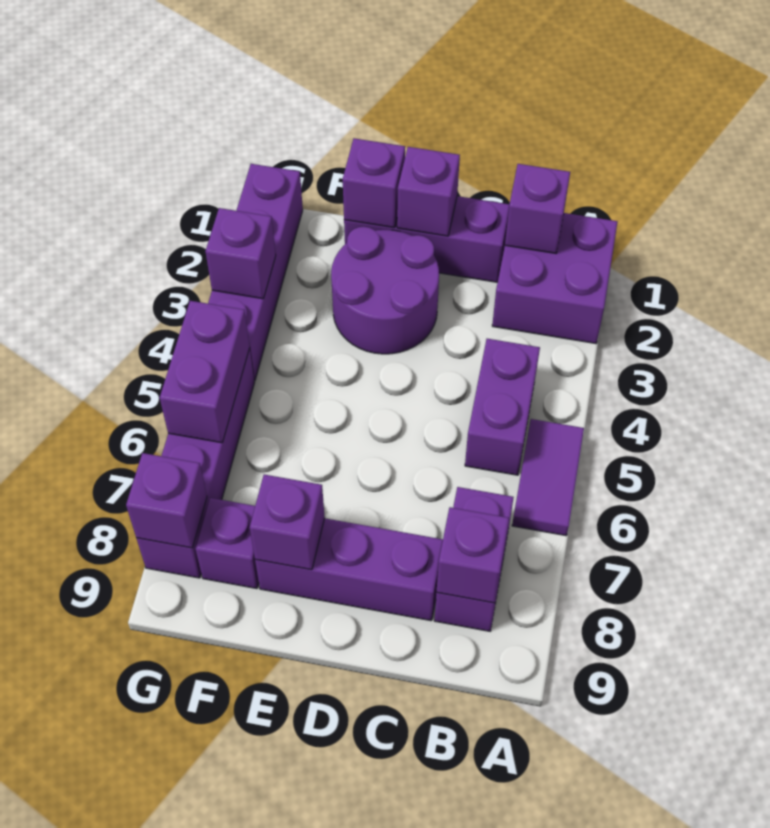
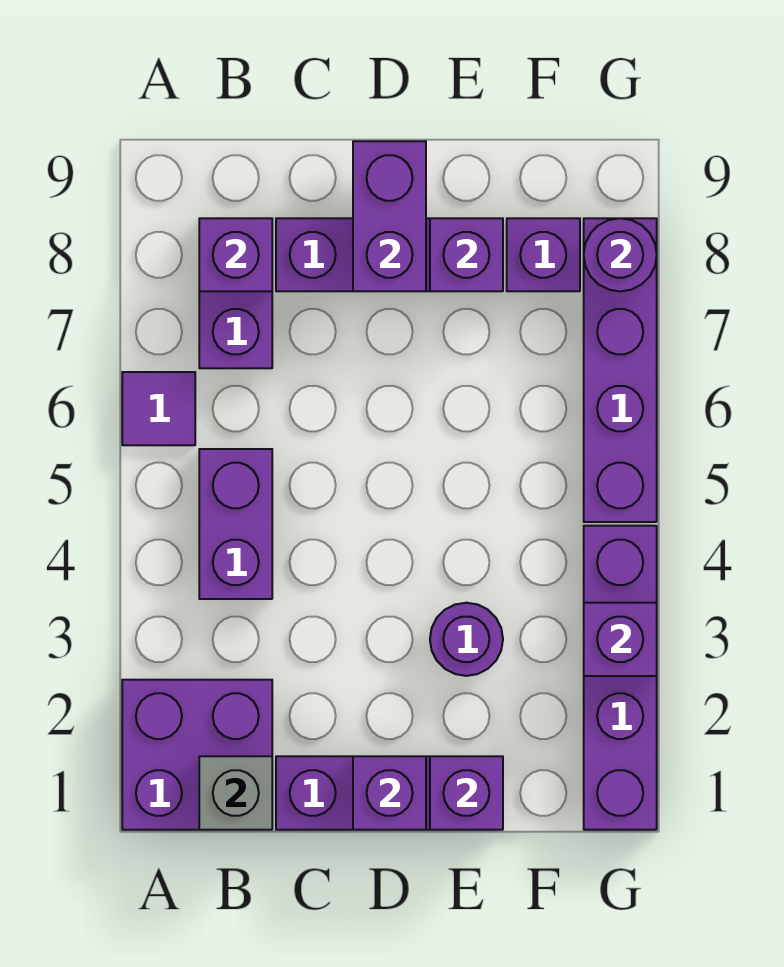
purple tile A5:A6 level 1 -> purple tile A6 level 1
purple brick B1 level 2 -> grey brick B1 level 2
purple round brick D2:E3 level 1 -> purple round brick E3 level 1
purple brick G5:G6 level 2 -> purple brick D8:D9 level 2
purple brick G8 level 2 -> purple round brick G8 level 2

